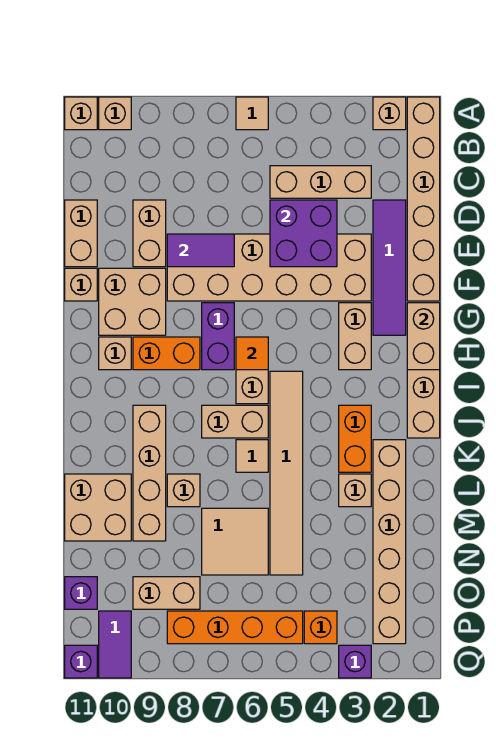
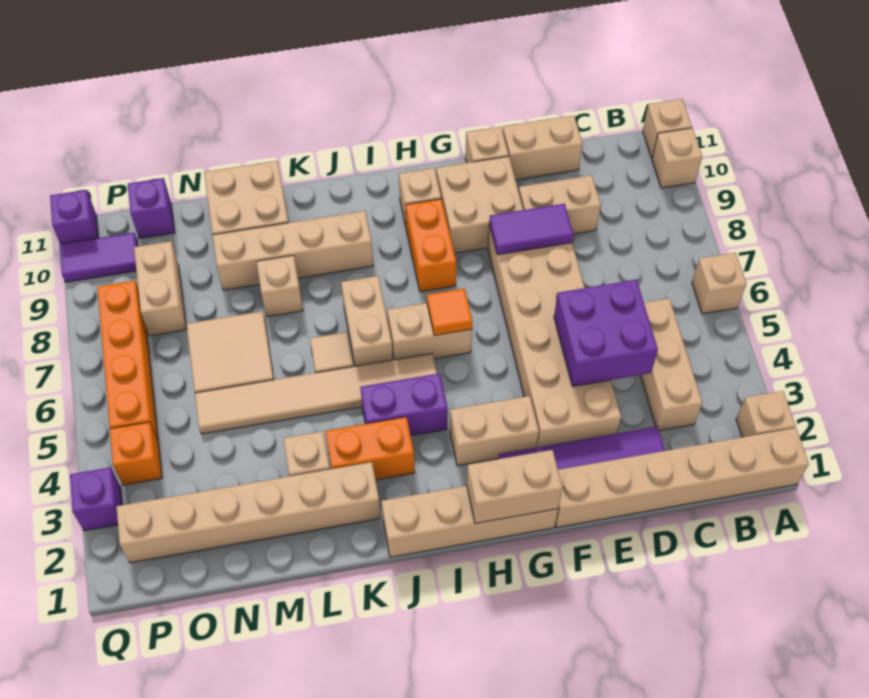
tan tile A6 level 1 -> tan brick A6 level 1
purple tile E7:E8 level 2 -> purple tile E8:F8 level 2
purple brick G7:H7 level 1 -> purple brick I4:J4 level 1

